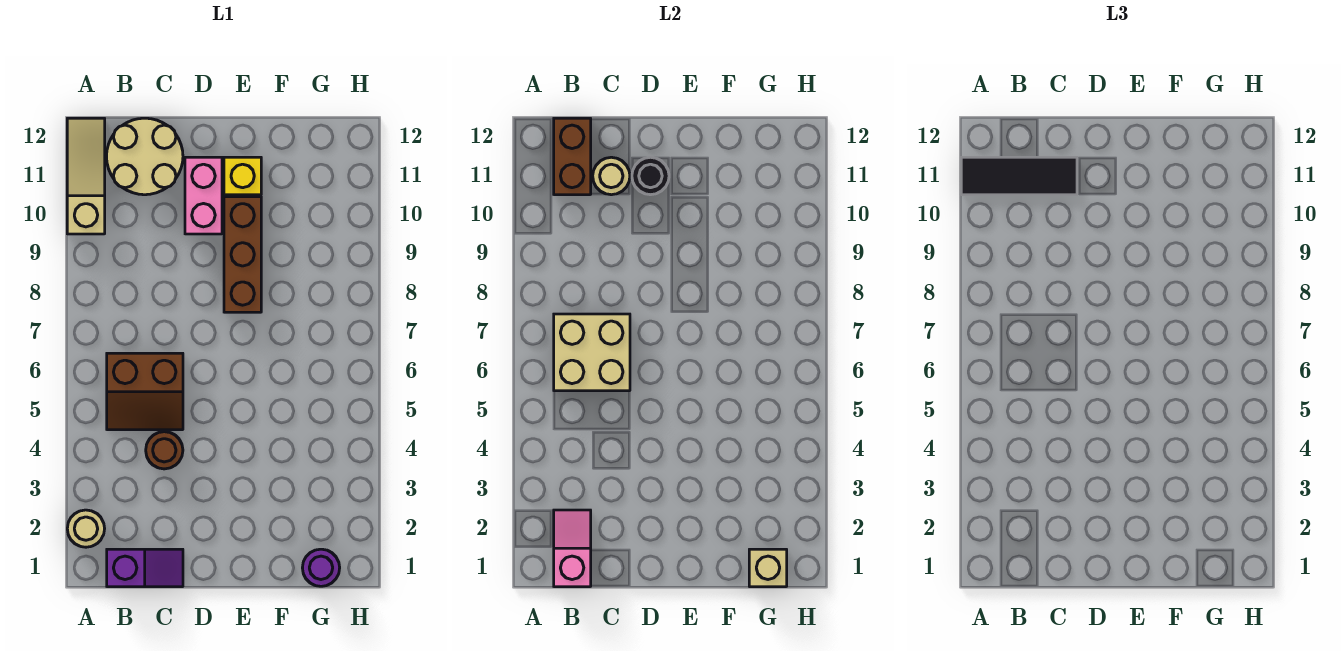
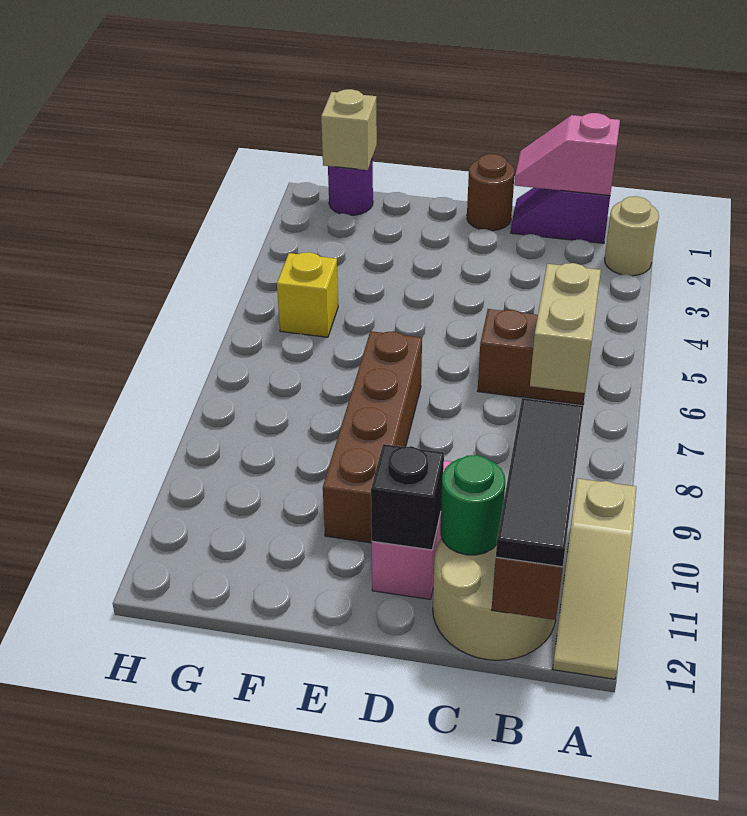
black tile A11:C11 level 3 -> black tile B10:B12 level 3
pink slope B1:B2 level 2 top 1 -> pink slope B1:C1 level 2 top B
tan brick B6:C7 level 2 -> tan brick B6:B7 level 2
brown round brick C4 level 1 -> brown round brick D1 level 1
tan round brick C11 level 2 -> green round brick C11 level 2
black round brick D11 level 2 -> black brick D11 level 2
brown brick E8:E10 level 1 -> brown brick E7:E10 level 1
yellow brick E11 level 1 -> yellow brick G5 level 1

